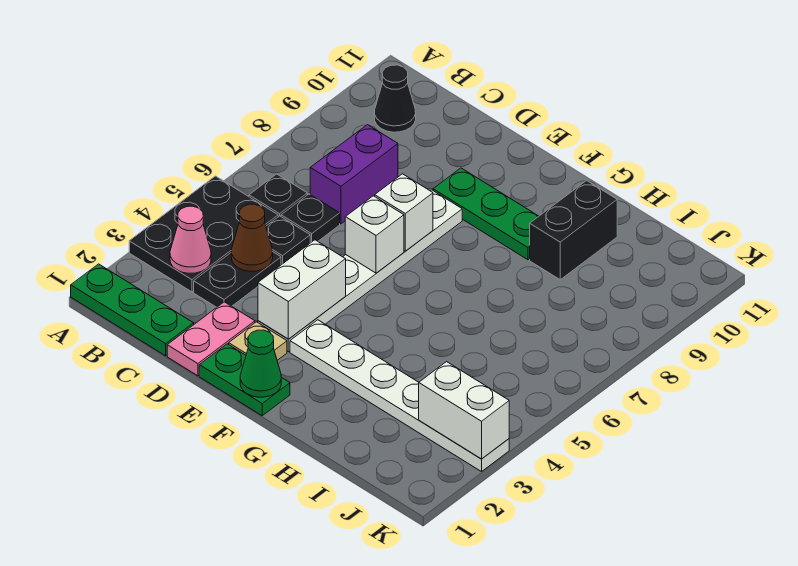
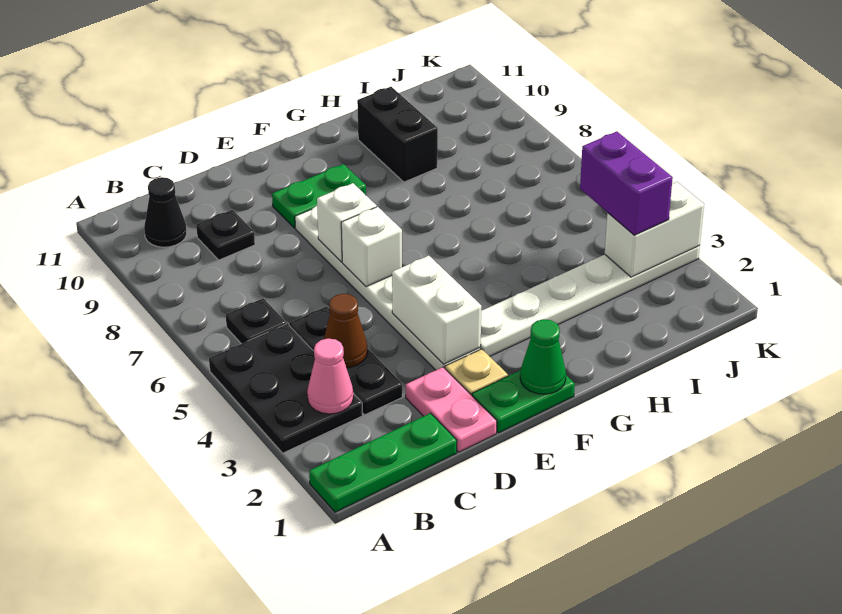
black plate C6 level 1 -> black plate C9 level 1
purple brick C7:C8 level 1 -> purple brick J3:J4 level 3
green plate E9:G9 level 1 -> green plate E9:F9 level 1

